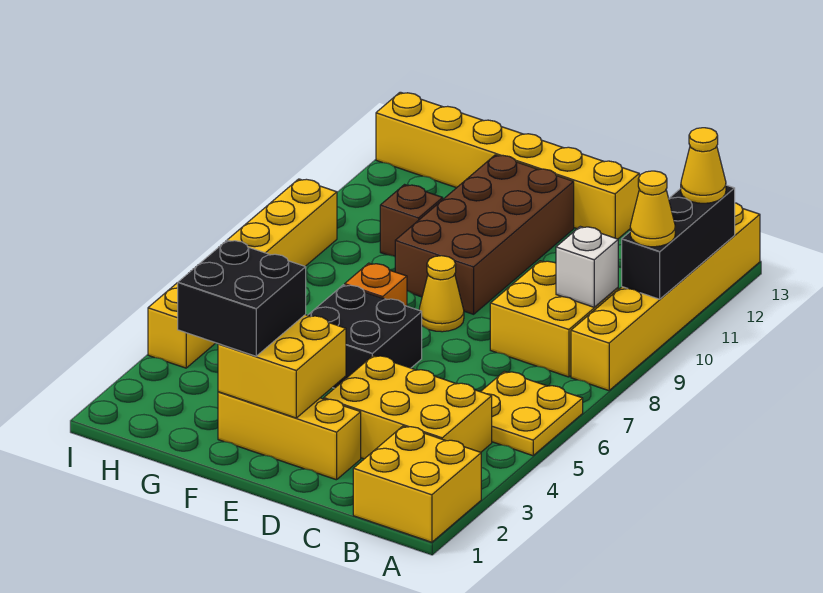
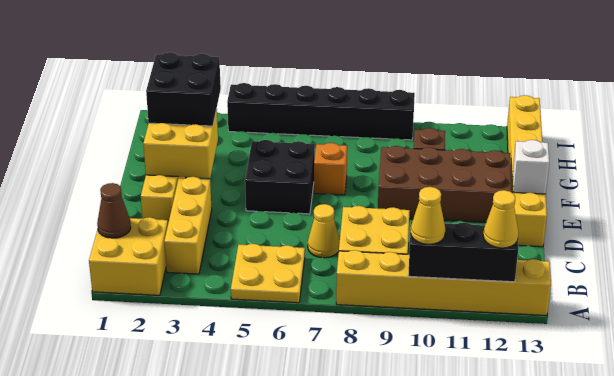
none -> brown cone B1 level 2
yellow brick B3:D4 level 1 -> yellow brick B3:D3 level 1
white brick B9 level 2 -> white brick E13 level 2
yellow cone E8 level 1 -> yellow cone C7 level 1
yellow brick I4:I9 level 1 -> black brick I4:I9 level 1

